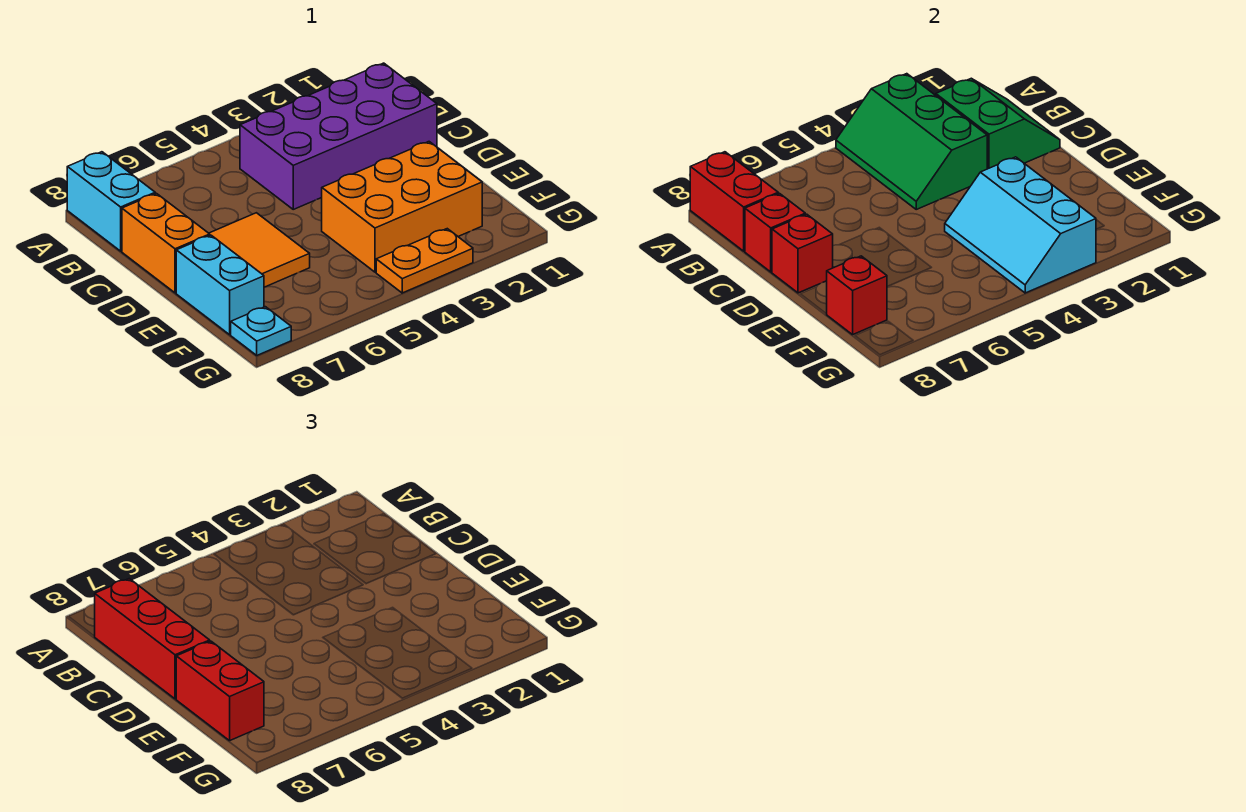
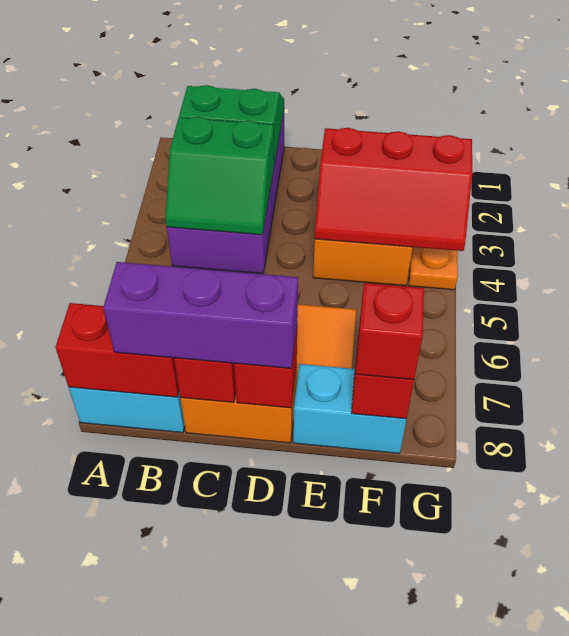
green slope A3:C4 level 2 top 3 -> green slope B3:C4 level 2 top 3
red brick B8:D8 level 3 -> purple brick B8:D8 level 3
cyan slope E3:G4 level 2 top 3 -> red slope E3:G4 level 2 top 3
red brick E8:F8 level 3 -> red brick F8 level 3
cyan plate G8 level 1 -> none

